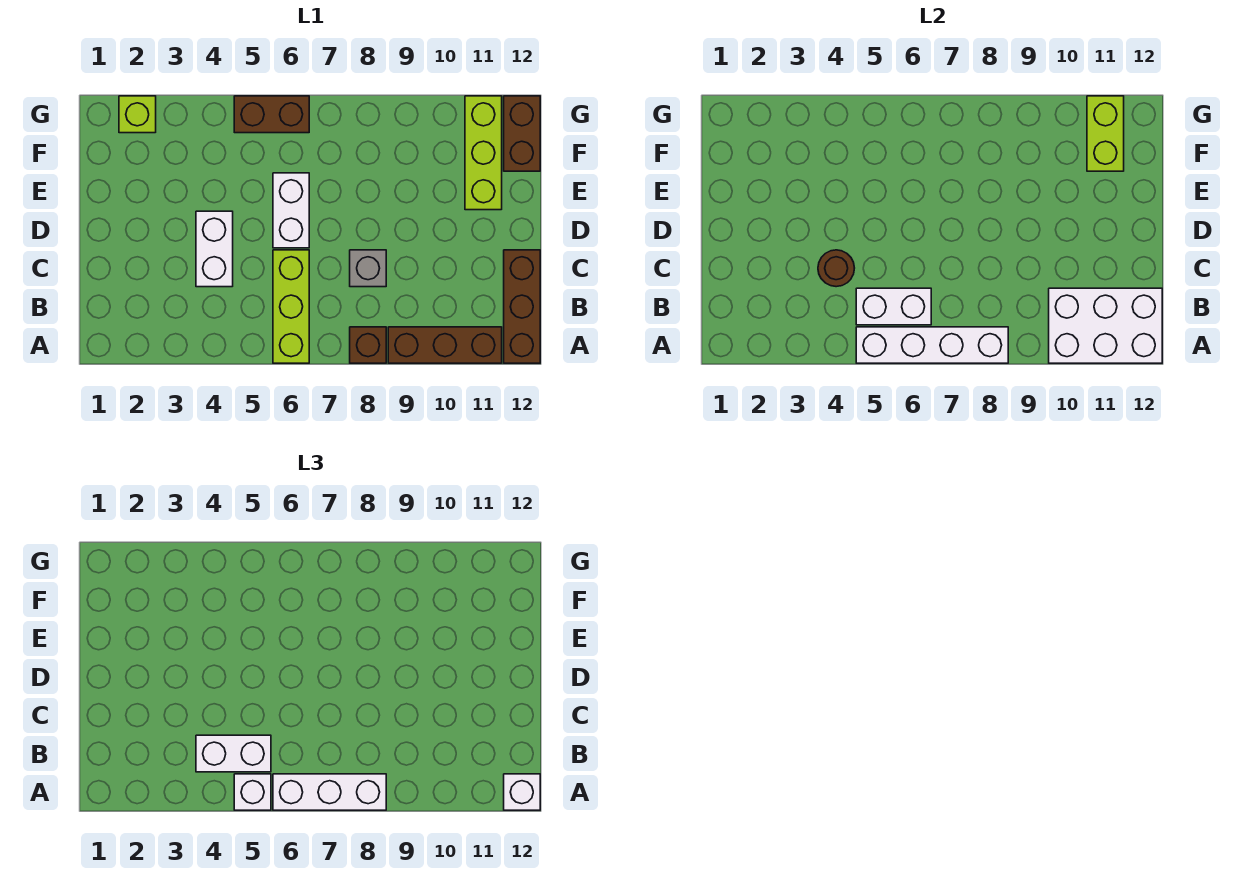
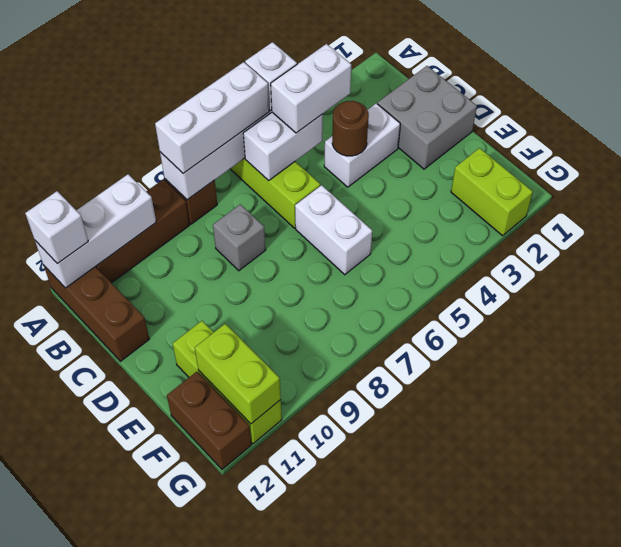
white brick A10:B12 level 2 -> white brick A10:A12 level 2
none -> grey brick C1:D2 level 1
white brick C4:D4 level 1 -> white brick C3:C4 level 1
lime brick G2 level 1 -> lime brick F2:G2 level 1
brown brick G5:G6 level 1 -> none

